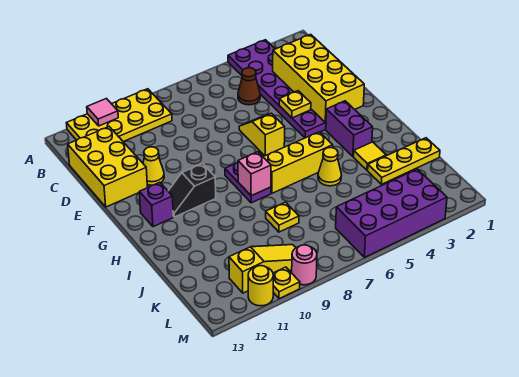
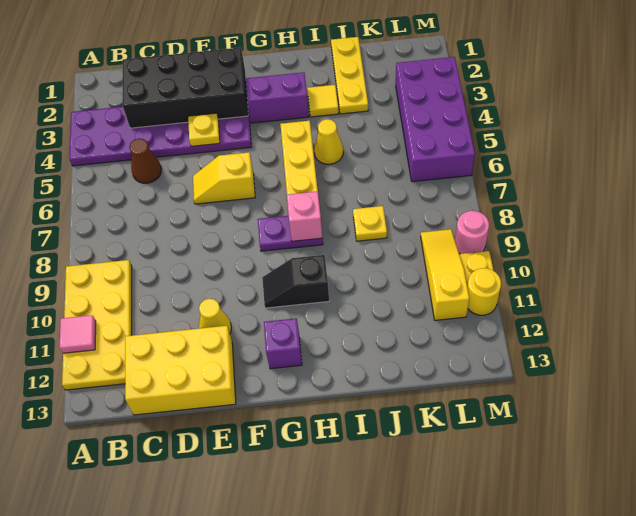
yellow brick C2:F3 level 2 -> black brick C2:F3 level 2
black slope G10:G11 level 1 top 10 -> black slope G10:H10 level 1 top H

